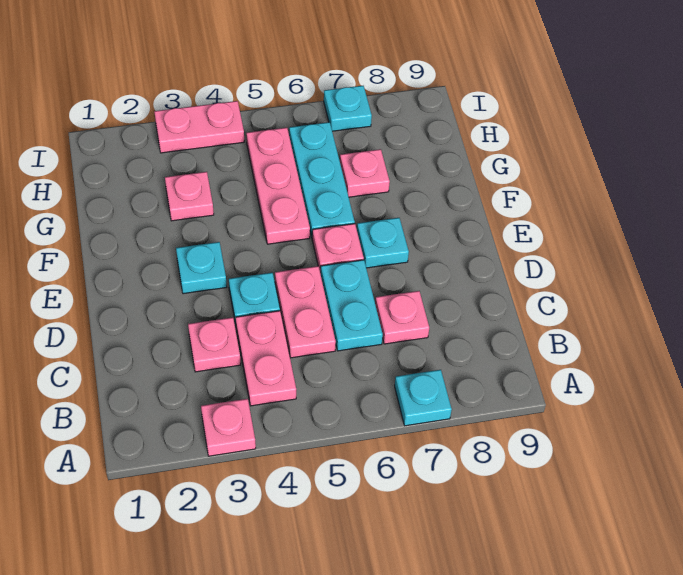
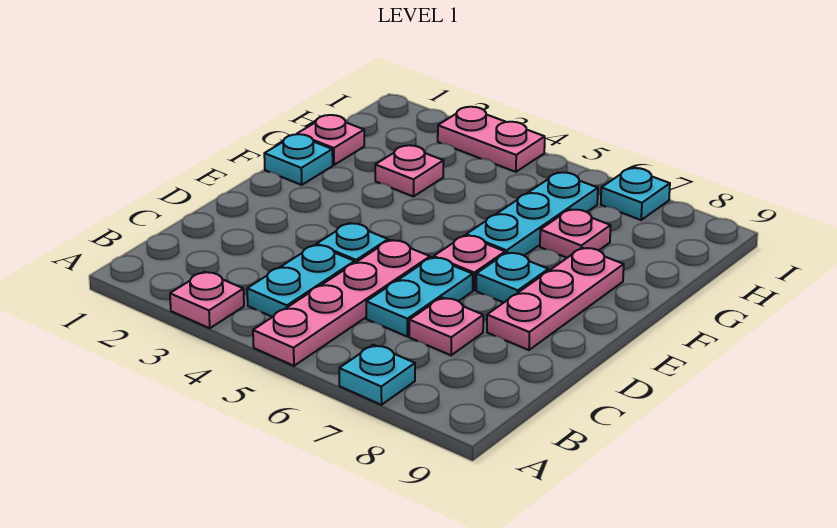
pink plate B4:C4 level 1 -> cyan plate B4:C4 level 1
pink plate C3 level 1 -> pink plate G1 level 1
pink plate C5:D5 level 1 -> pink plate A5:D5 level 1
cyan plate E3 level 1 -> cyan plate F1 level 1
pink plate F5:H5 level 1 -> pink plate D8:F8 level 1

